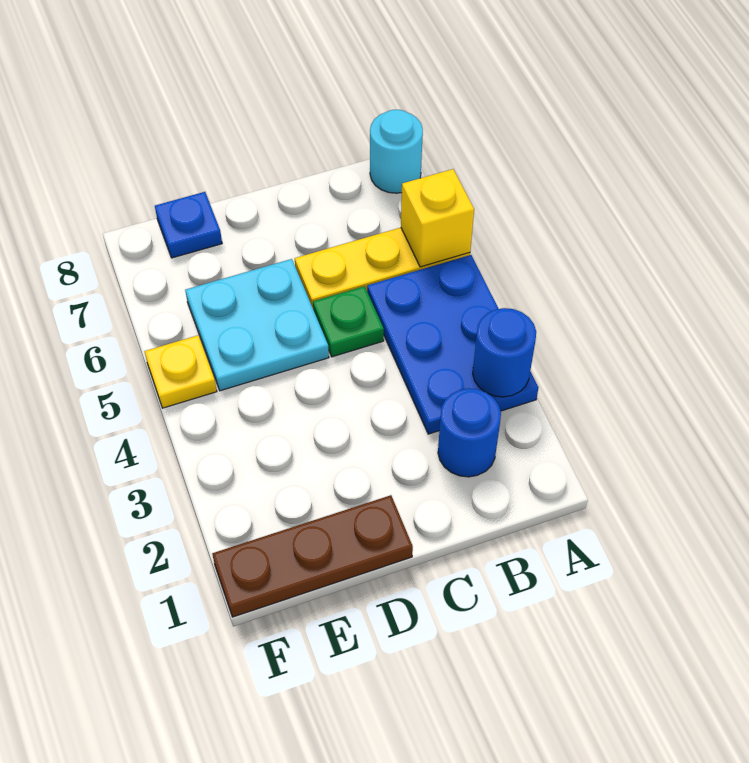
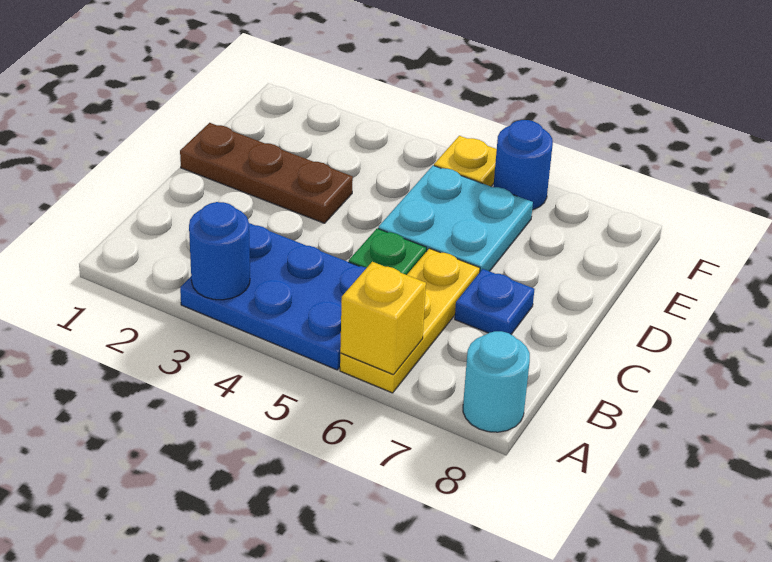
blue round brick B2 level 1 -> blue round brick F6 level 1
brown plate D1:F1 level 1 -> brown plate D1:D3 level 1
blue plate E8 level 1 -> blue plate C7 level 1

